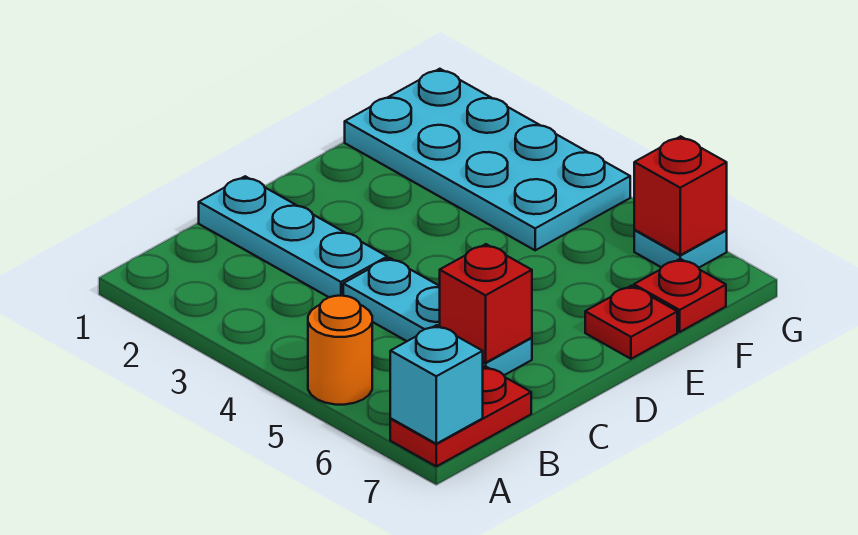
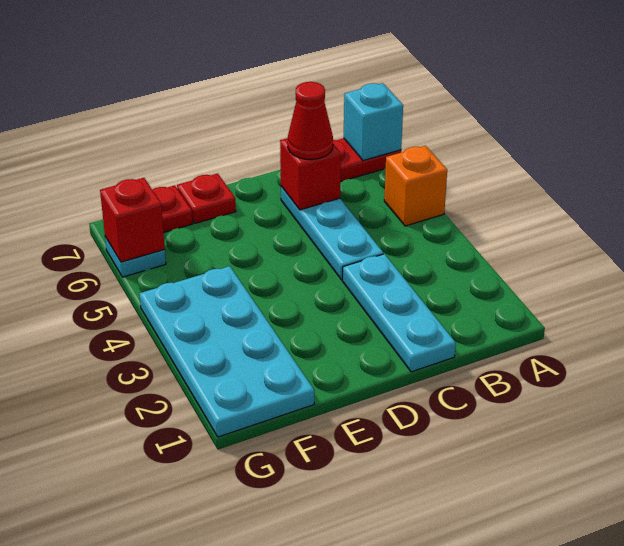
orange round brick A5 level 1 -> orange brick A5 level 1
none -> red cone C6 level 3

